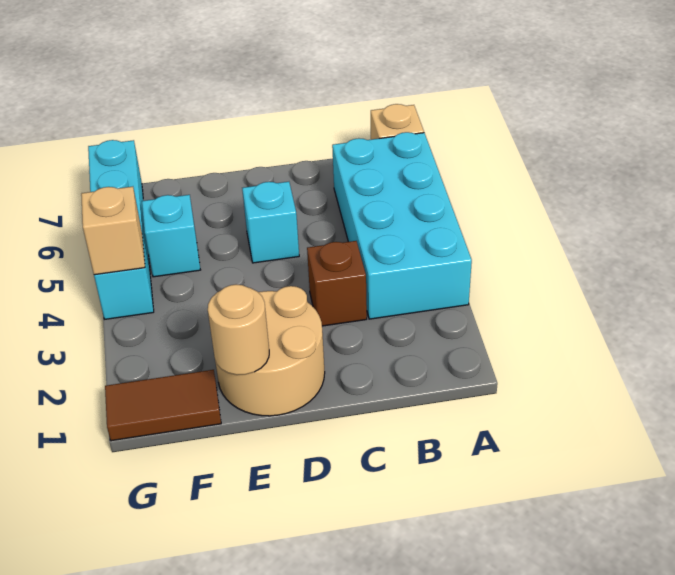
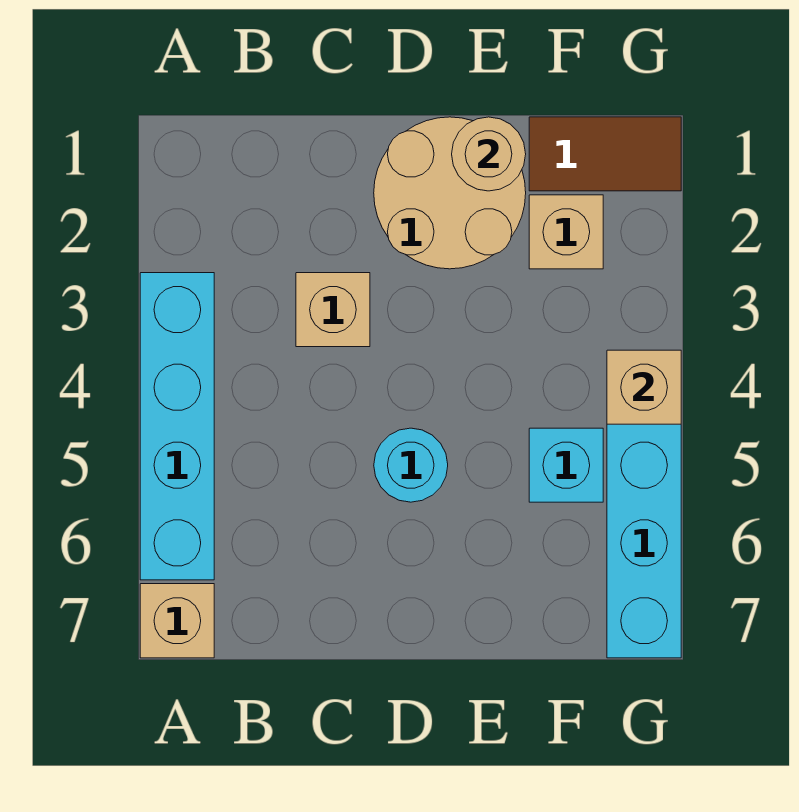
cyan brick A3:B6 level 1 -> cyan brick A3:A6 level 1
brown brick C3 level 1 -> tan brick C3 level 1
cyan brick D5 level 1 -> cyan round brick D5 level 1
none -> tan brick F2 level 1

